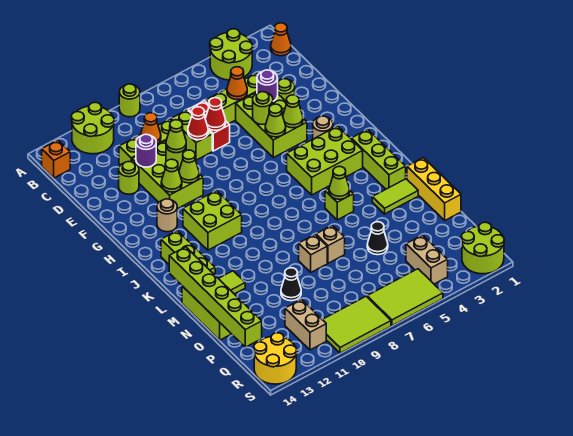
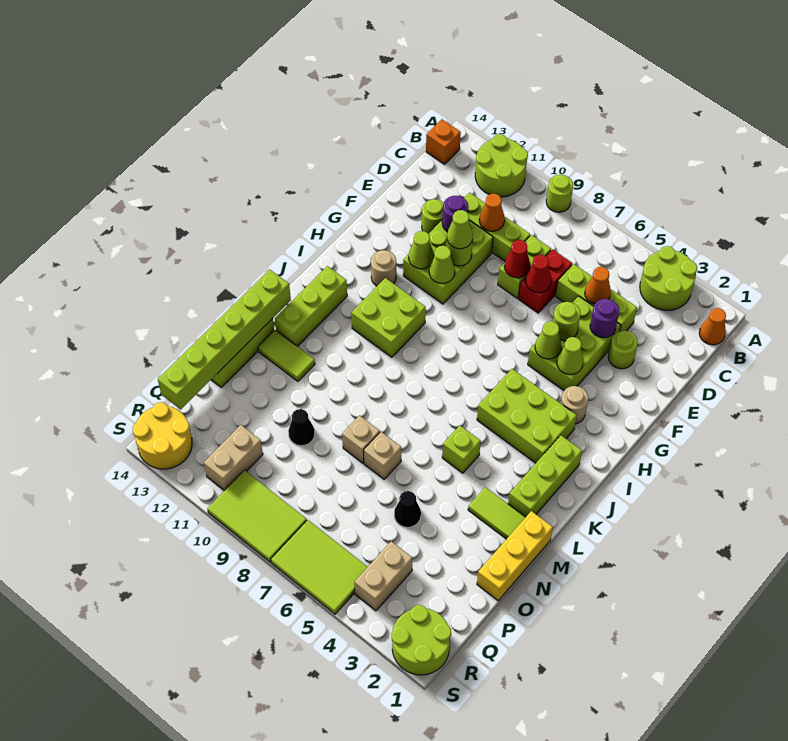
lime cone L5 level 2 -> none

